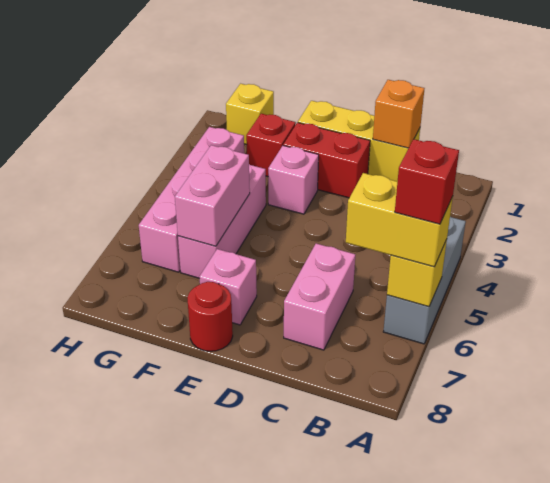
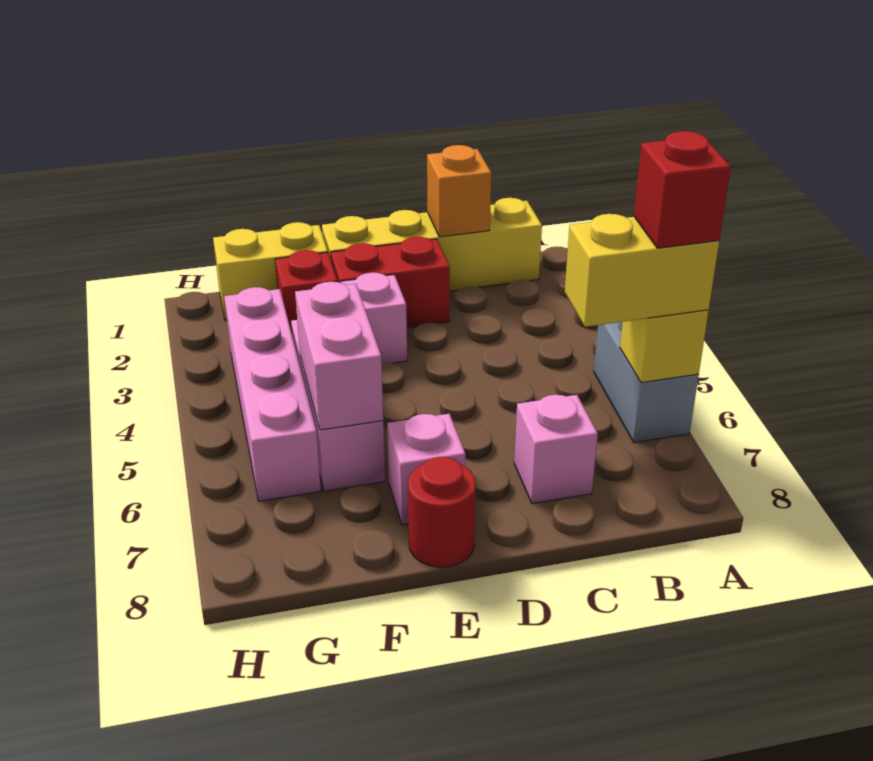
grey brick A4:A6 level 1 -> grey brick A5:A6 level 1
yellow brick C1:E1 level 1 -> yellow brick B1:E1 level 1
pink brick C6:C7 level 1 -> pink brick C7 level 1
yellow brick G1 level 1 -> yellow brick F1:G1 level 1

